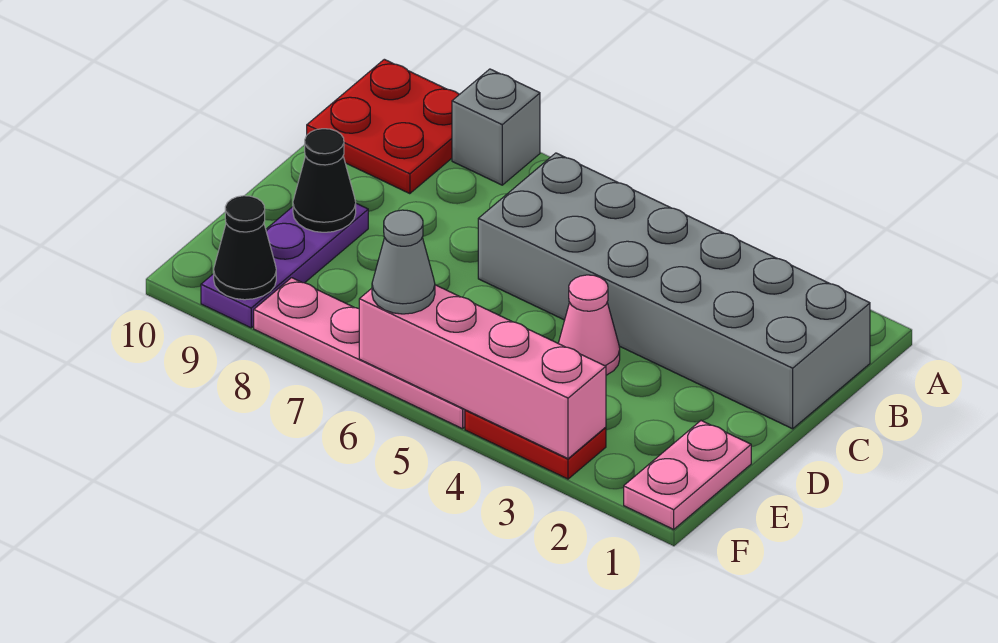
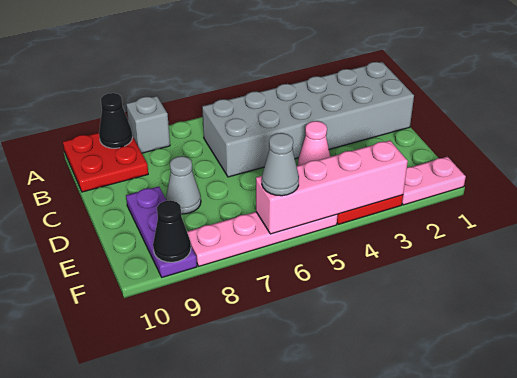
none -> grey cone D8 level 1
black cone D9 level 2 -> black cone A9 level 2
pink plate E1:F1 level 1 -> pink plate F1:F2 level 1

